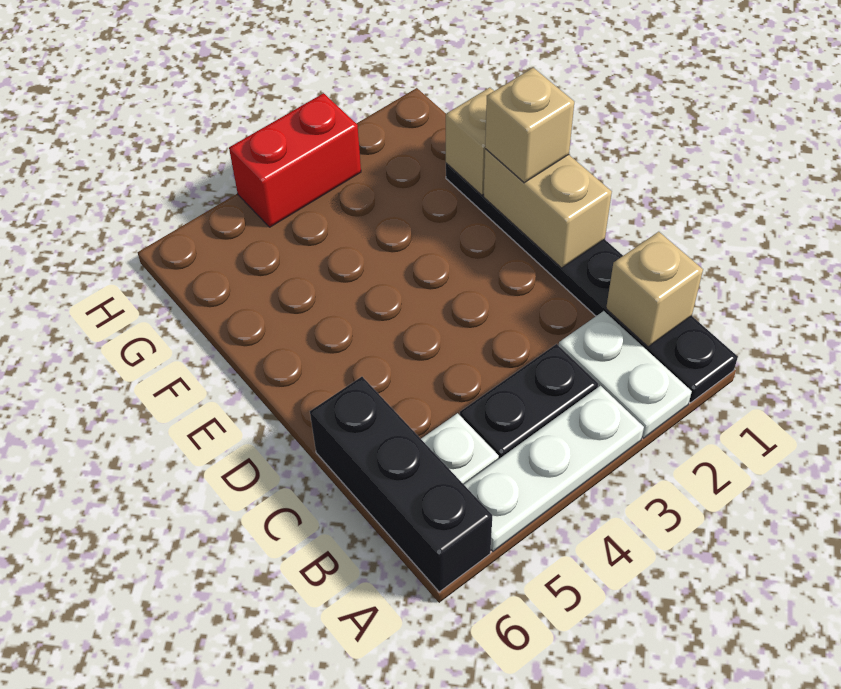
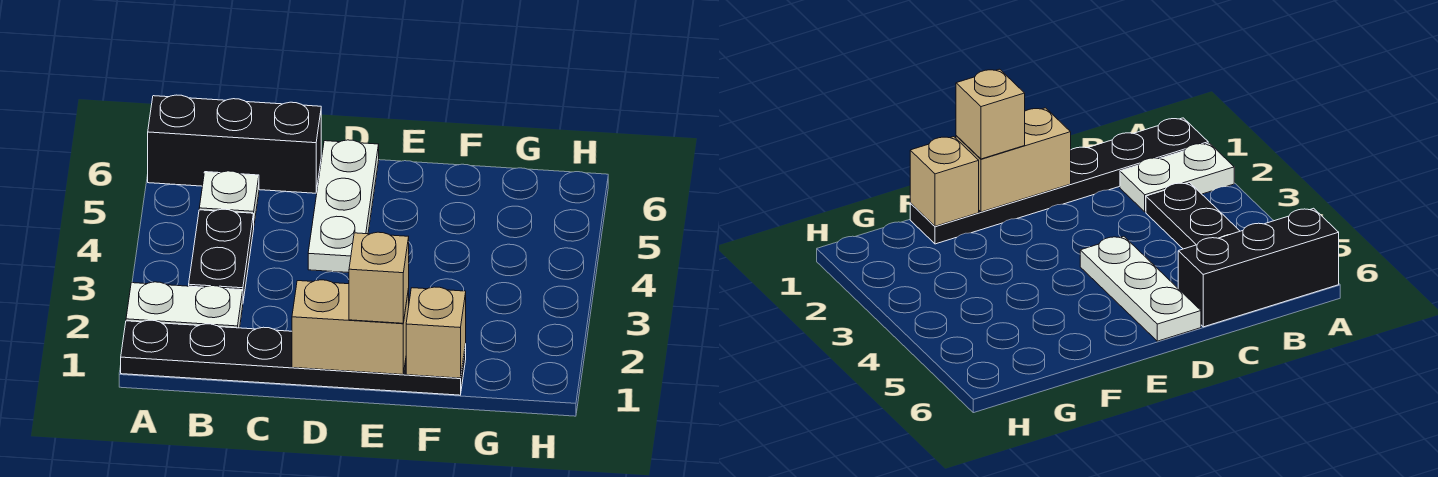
white plate A3:A5 level 1 -> white plate D4:D6 level 1
tan brick B1 level 2 -> none
red brick H3:H4 level 1 -> none

